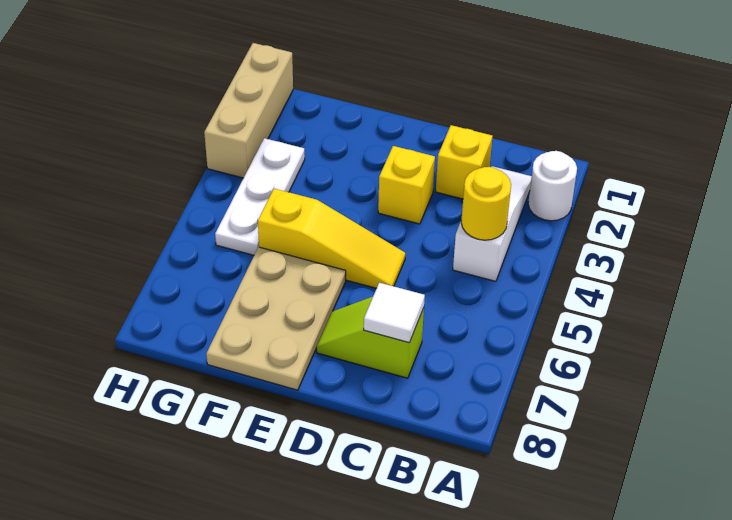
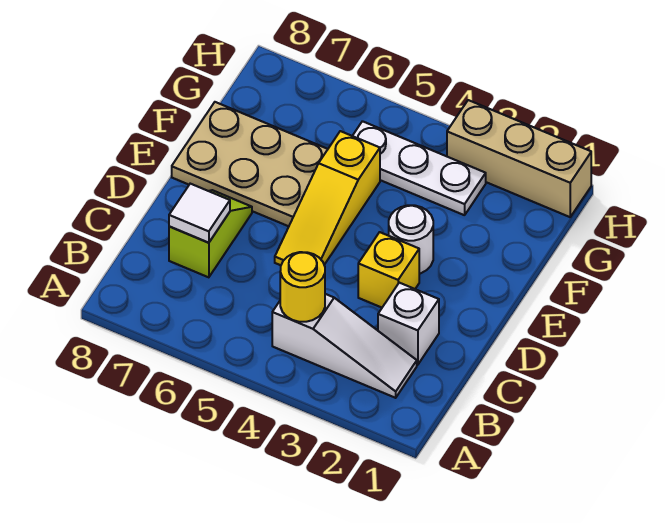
white round brick A2 level 1 -> white round brick E3 level 1
yellow brick C2 level 1 -> white brick C2 level 1

